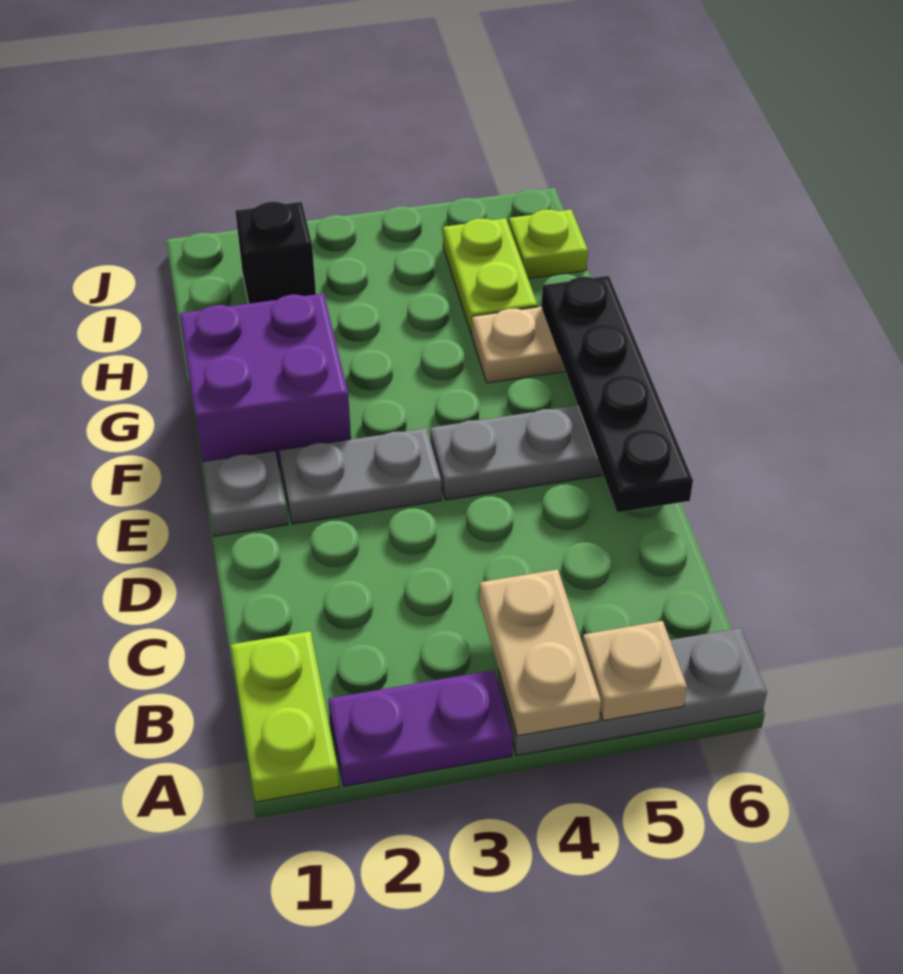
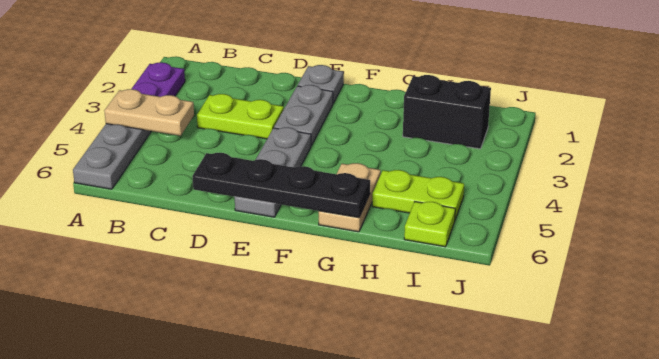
lime plate A1:B1 level 1 -> lime plate C3:D3 level 1
tan plate A5 level 2 -> none
purple brick F1:G2 level 1 -> none
black brick I2 level 1 -> black brick H2:I2 level 1

